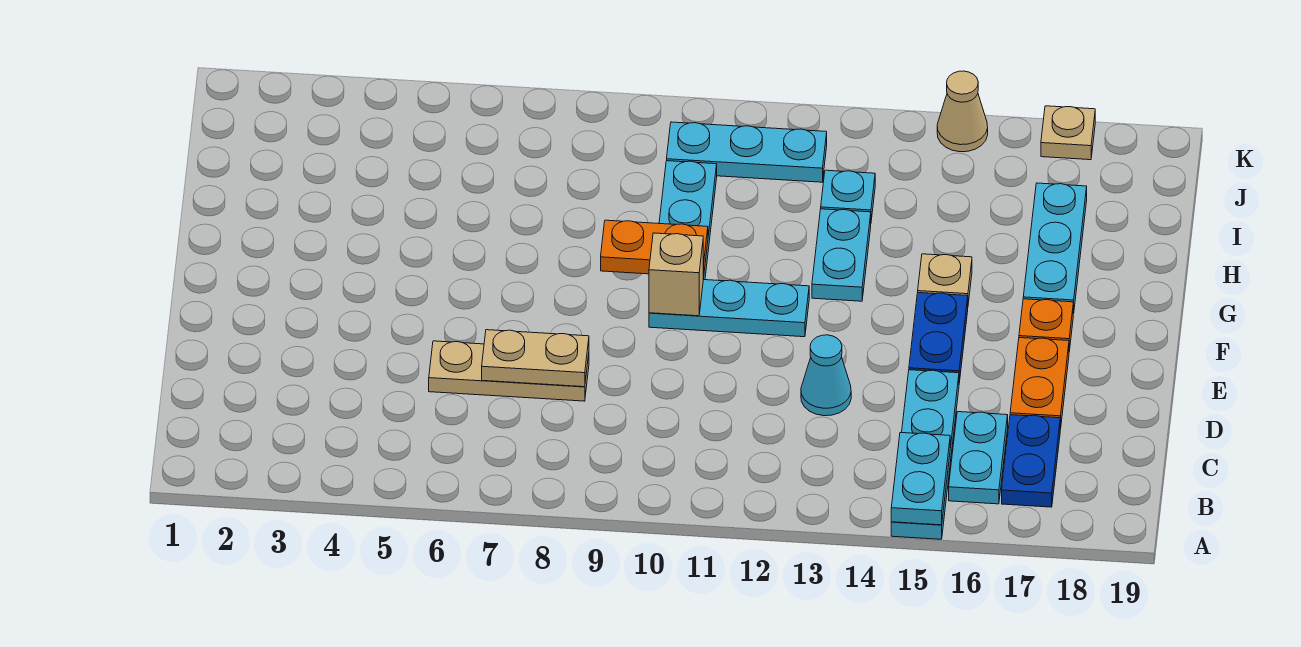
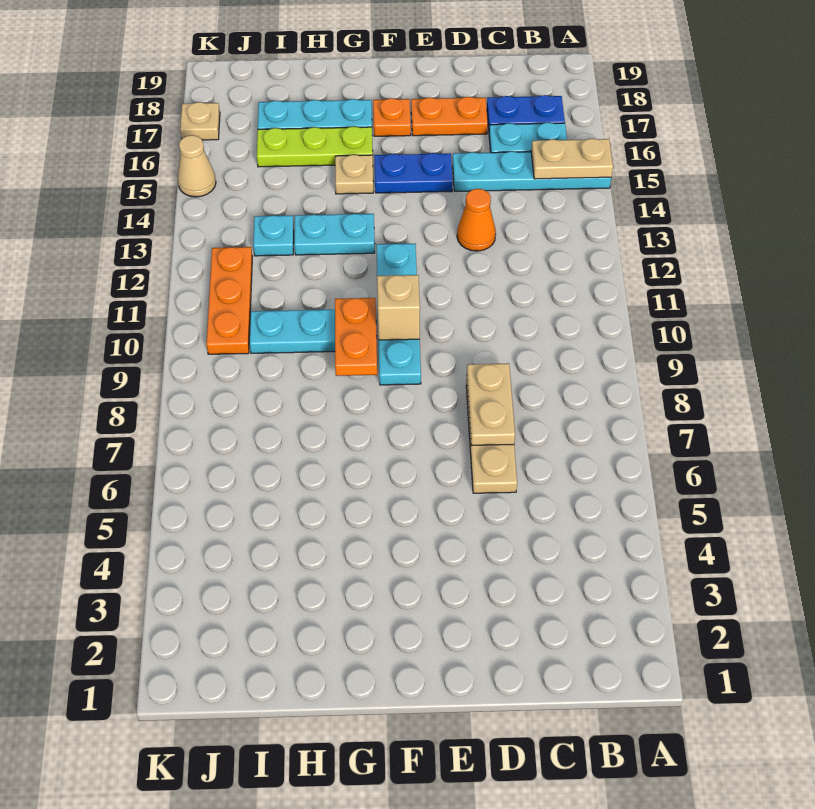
cyan plate A15:B15 level 2 -> tan plate A15:B15 level 2
cyan cone D13 level 1 -> orange cone D13 level 1
cyan plate F10:F12 level 1 -> cyan plate F9:F12 level 1
none -> lime plate G16:I16 level 1
cyan plate J10:J12 level 1 -> orange plate J10:J12 level 1

